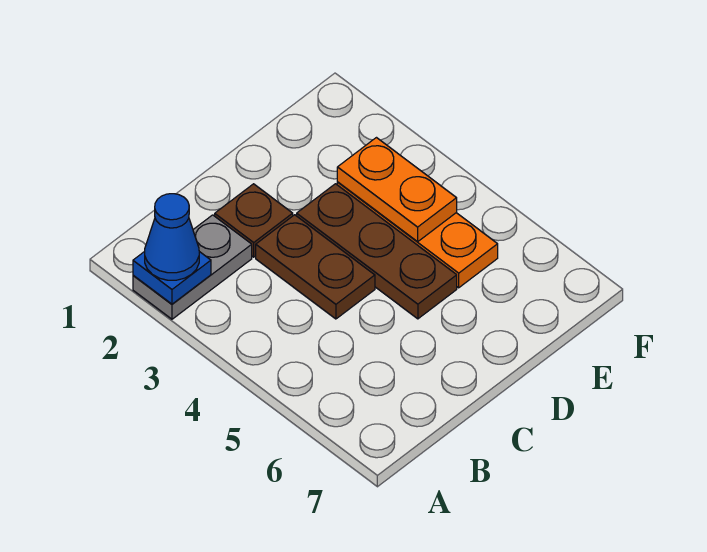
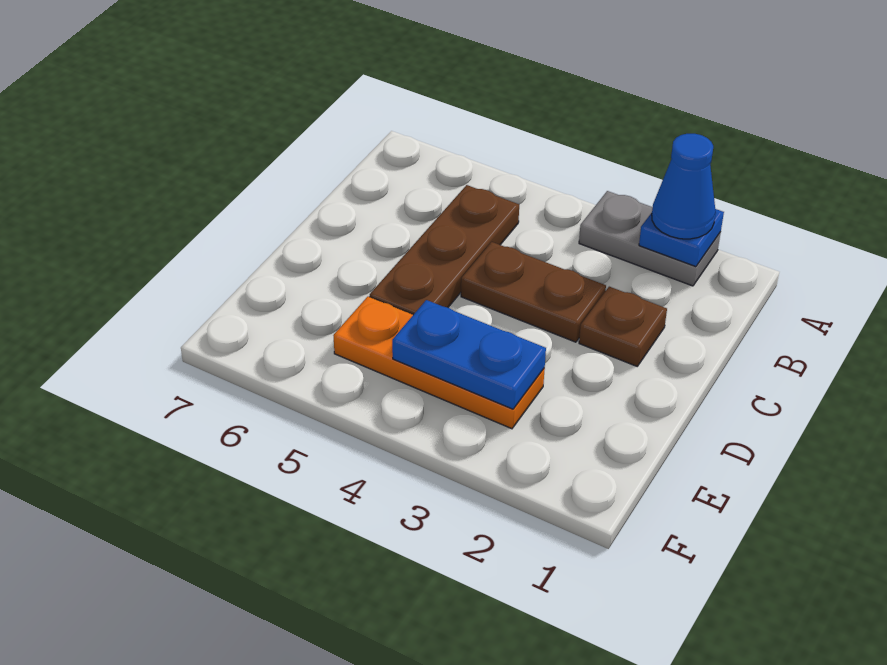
grey plate A2:B2 level 1 -> grey plate A2:A3 level 1
brown plate D3:D5 level 1 -> brown plate B5:D5 level 1
orange plate E3:E4 level 2 -> blue plate E3:E4 level 2

